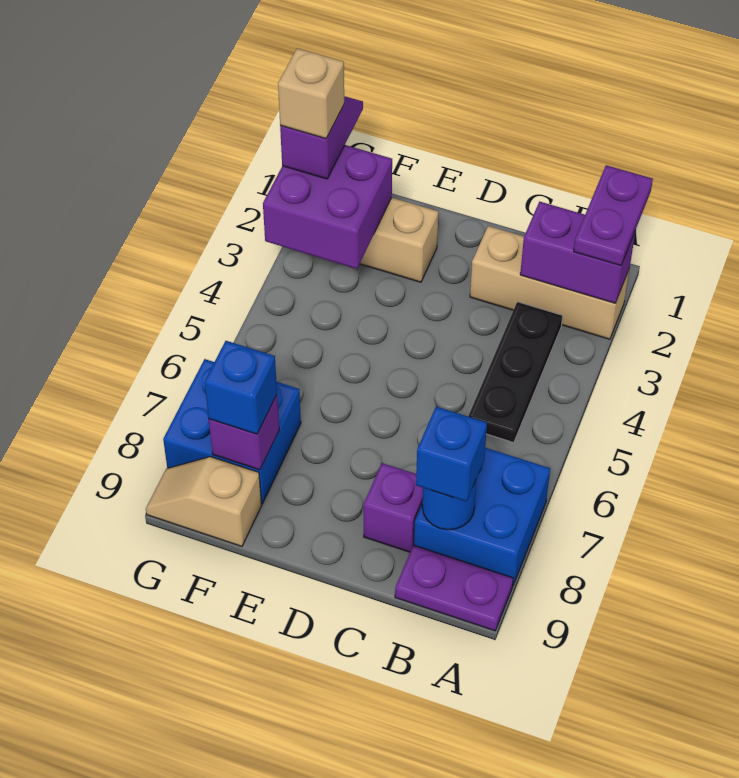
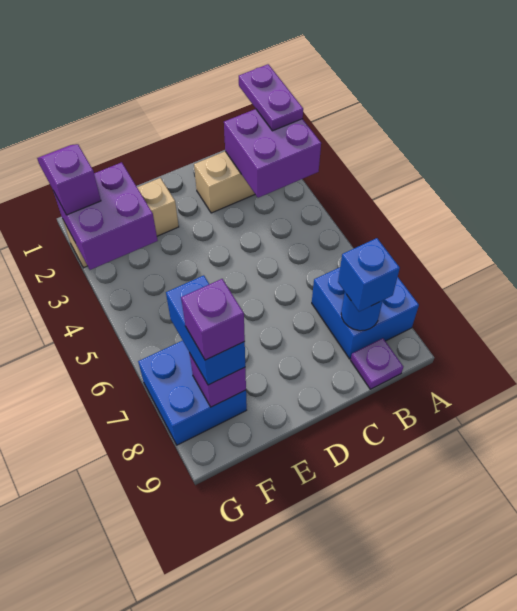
purple brick A2:B2 level 2 -> purple brick A2:B3 level 2
purple plate A9:B9 level 1 -> purple plate B9 level 1
black plate B3:B5 level 1 -> none
purple brick C8 level 1 -> purple brick F8 level 4
blue brick F8 level 3 -> blue brick F7:F8 level 3
tan slope F9:G9 level 1 top F -> none
tan brick G2 level 4 -> none

